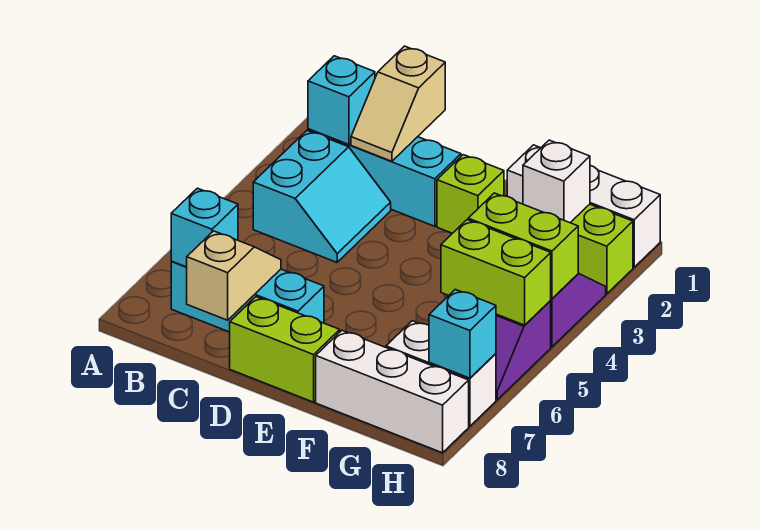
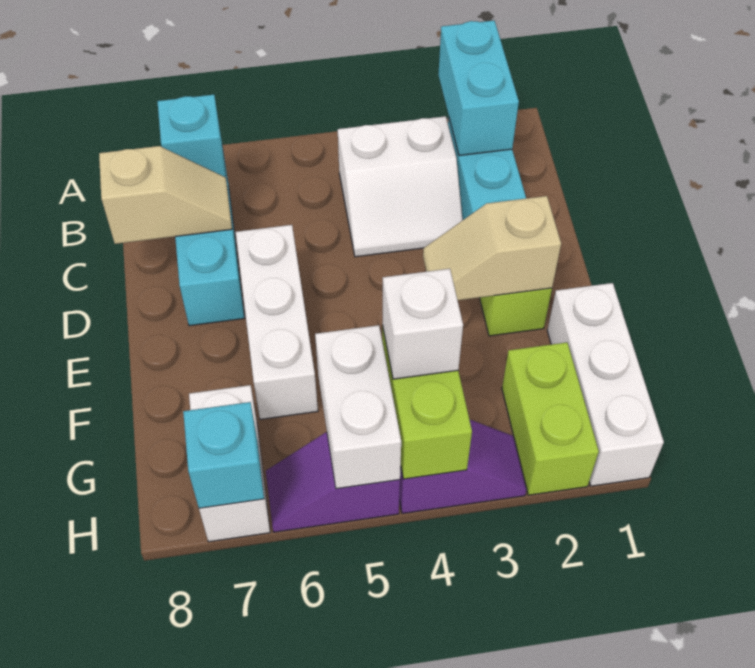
cyan brick B2 level 2 -> cyan brick A2:B2 level 2
cyan slope B3:C4 level 1 top B -> white slope B3:C4 level 1 top B
tan slope C1:C2 level 2 top 1 -> tan slope E2:E3 level 2 top 2
lime brick D8:E8 level 1 -> none
white brick F8:H8 level 1 -> white brick D6:F6 level 1
white brick G2 level 2 -> white brick G4 level 3
lime brick G5:H5 level 2 -> white brick G5:H5 level 2

